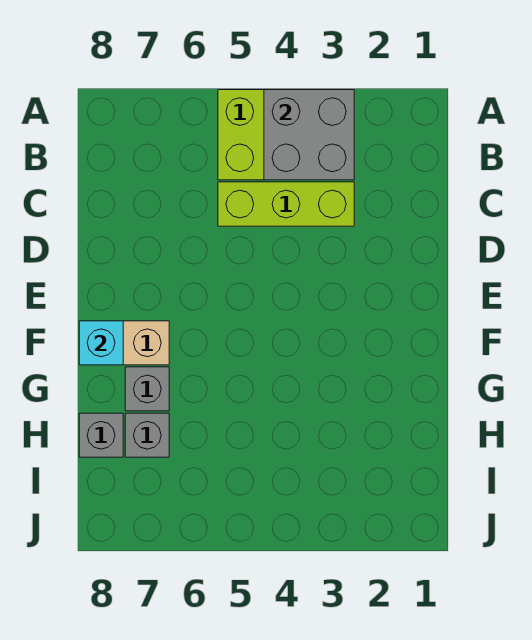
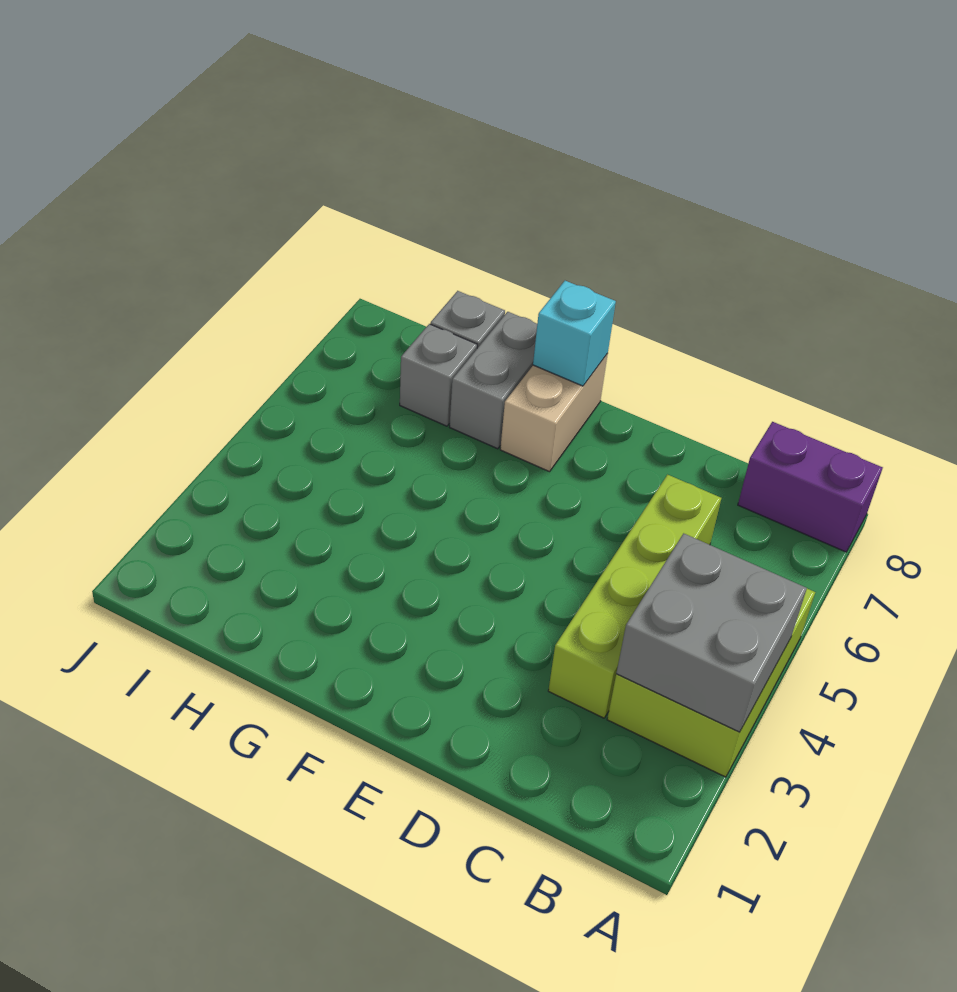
none -> purple brick A8:B8 level 1
lime brick C3:C5 level 1 -> lime brick C3:C6 level 1
grey brick G7 level 1 -> grey brick G7:G8 level 1

